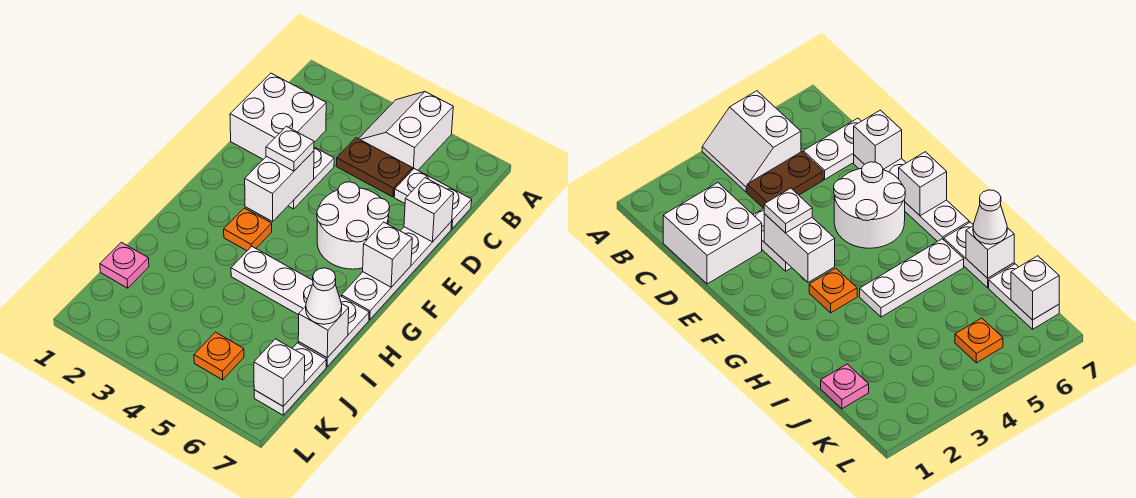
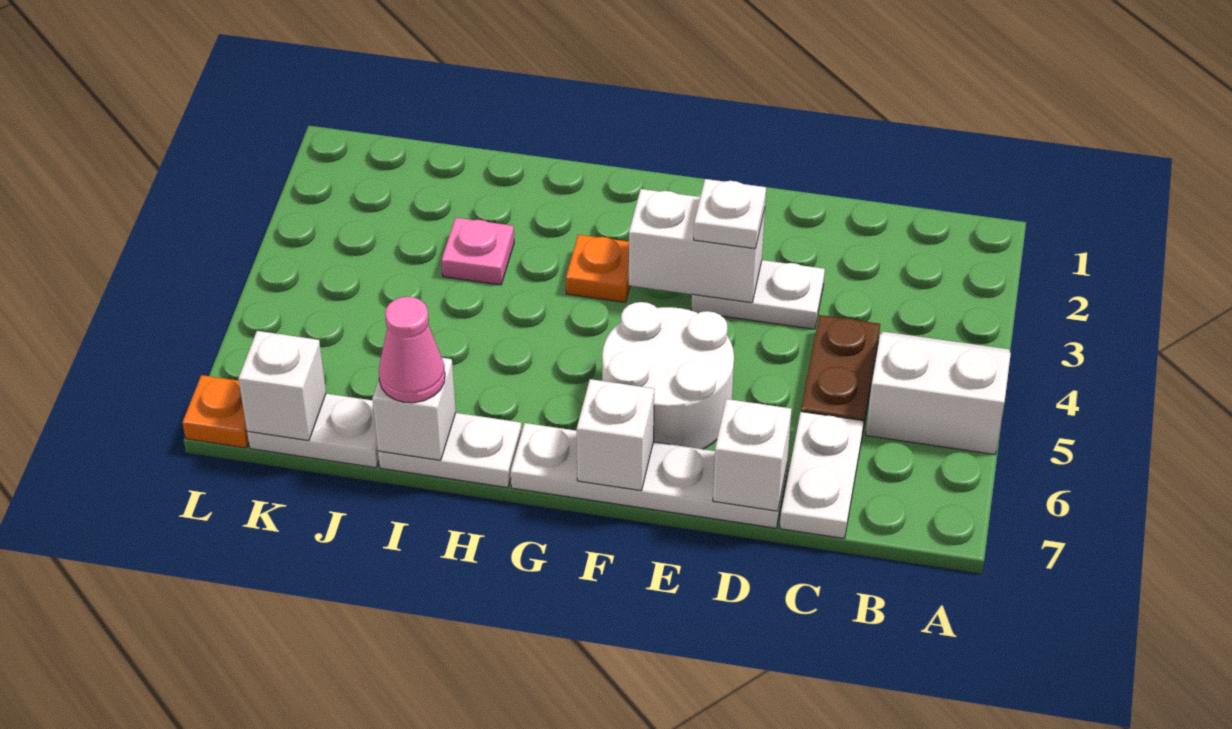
white brick C1:D2 level 1 -> none
white plate H4:H6 level 1 -> none
white cone I7 level 3 -> pink cone I7 level 3
pink plate J1 level 1 -> pink plate I3 level 1
orange plate K5 level 1 -> orange plate L7 level 1

